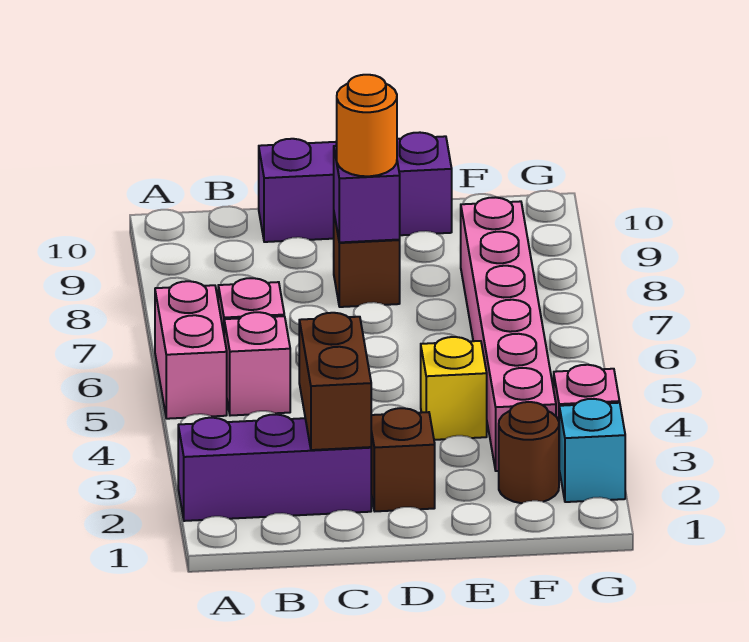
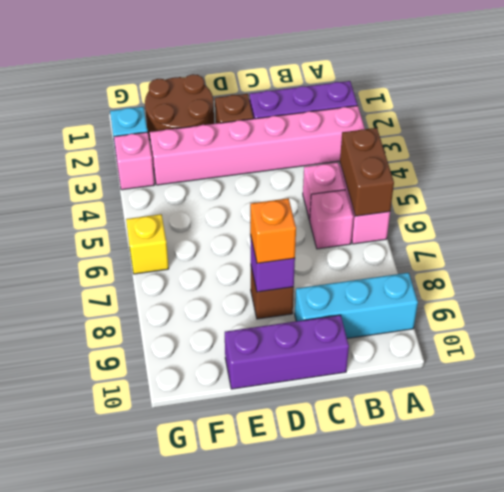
none -> cyan brick A9:C9 level 1
brown brick C2:C3 level 2 -> brown brick A5:A6 level 2
orange round brick D8 level 3 -> orange brick D8 level 3
yellow brick E4 level 1 -> yellow brick G6 level 1
brown round brick F2 level 1 -> brown round brick E1:F2 level 1
pink brick F3:F8 level 1 -> pink brick A3:F3 level 1

